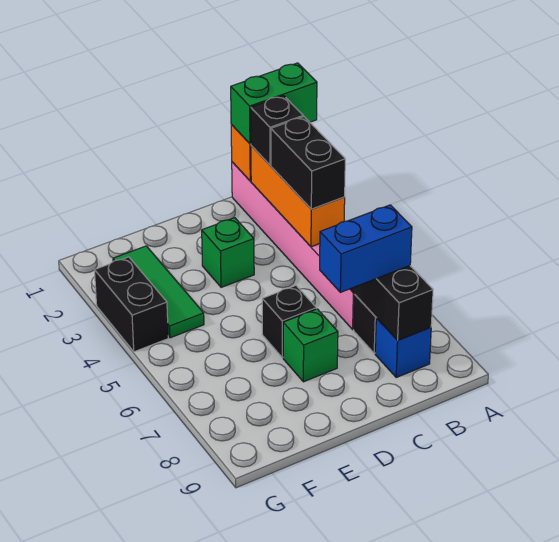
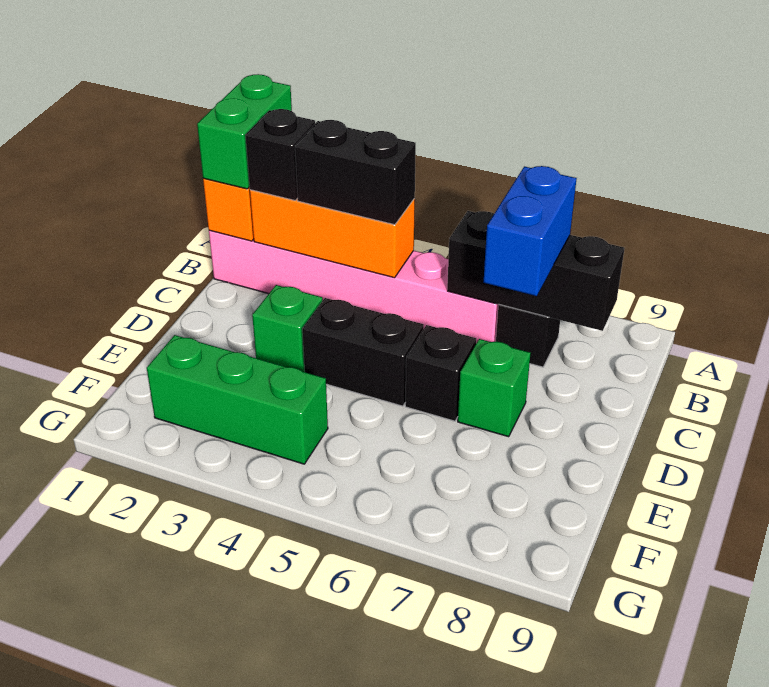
blue brick B8 level 1 -> none
green tile F2:F4 level 1 -> green brick F2:F4 level 1
black brick G3:G4 level 1 -> black brick D4:D5 level 1

